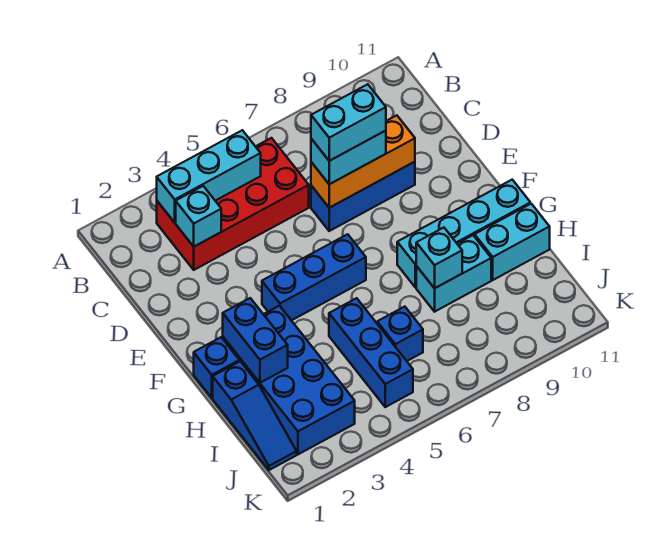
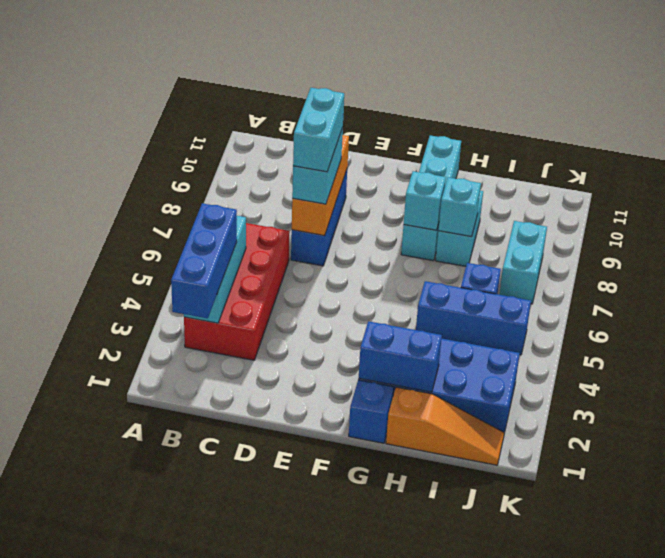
cyan brick C3 level 2 -> cyan brick G8 level 2
blue brick F4:F6 level 1 -> blue brick B2:B4 level 3
blue slope H1:J1 level 1 top H -> orange slope H1:J1 level 1 top H
cyan brick H10:H11 level 1 -> cyan brick J7:J8 level 1

